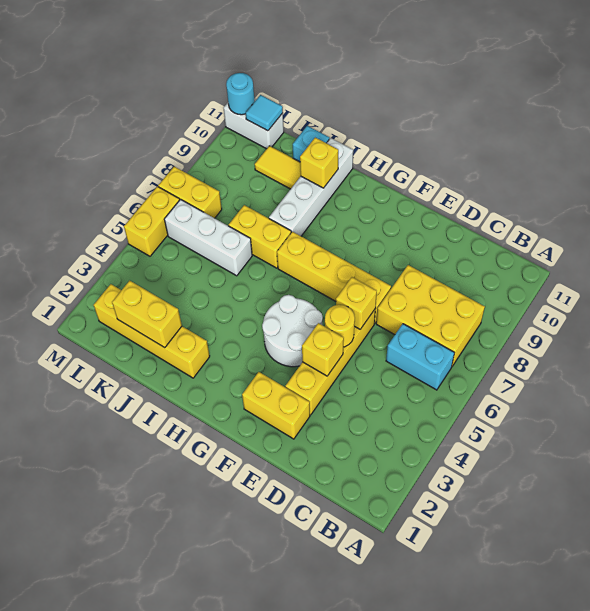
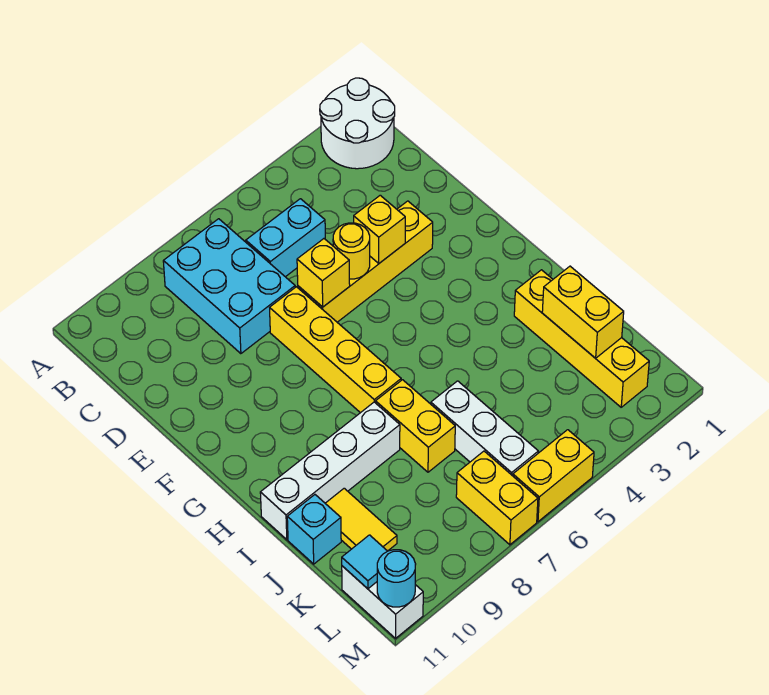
cyan brick B6:C6 level 1 -> cyan brick C5:C6 level 1
yellow brick B7:D8 level 1 -> cyan brick B7:D8 level 1
yellow brick E2:F2 level 1 -> none
white round brick F4:G5 level 1 -> white round brick A1:B2 level 1
yellow brick I10 level 2 -> none

